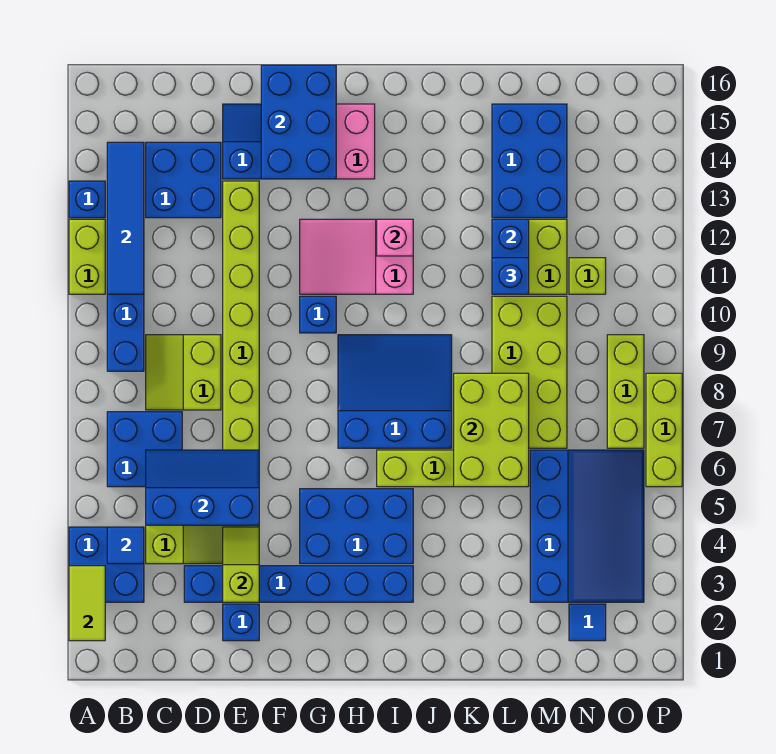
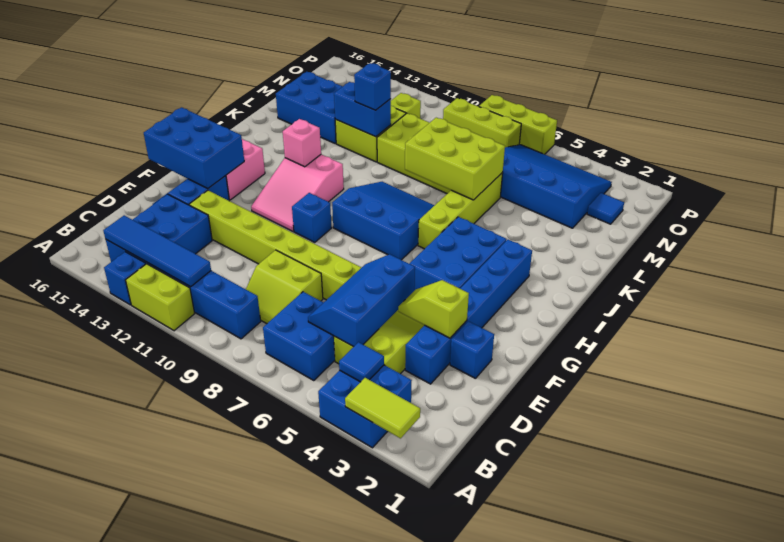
blue slope H7:J9 level 1 top 7 -> blue slope H7:J9 level 1 top H

